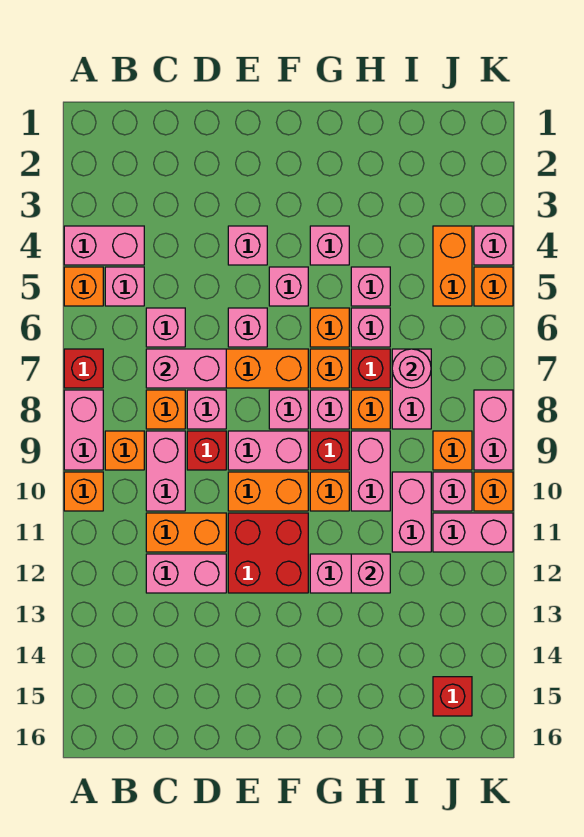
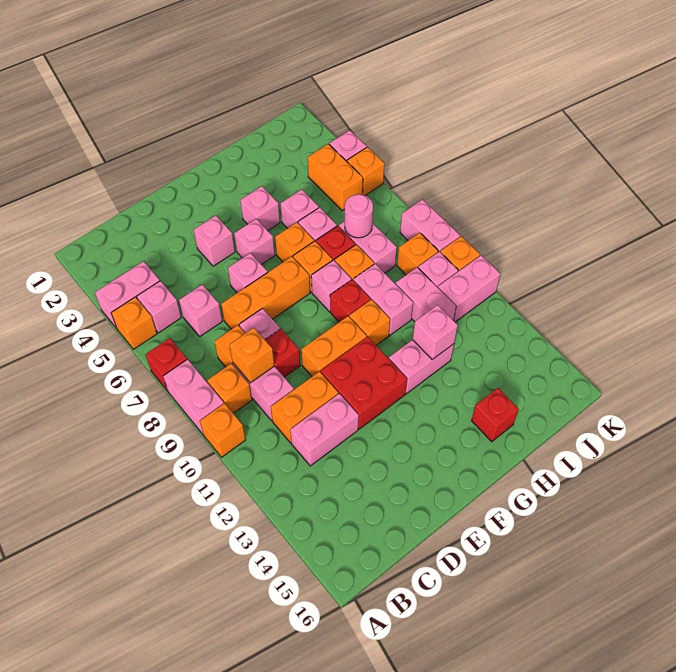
pink brick C7:D7 level 2 -> none
none -> orange brick C9 level 2
pink brick E9:F9 level 1 -> none
pink brick F8 level 1 -> none
red brick J15 level 1 -> red brick H15 level 1

